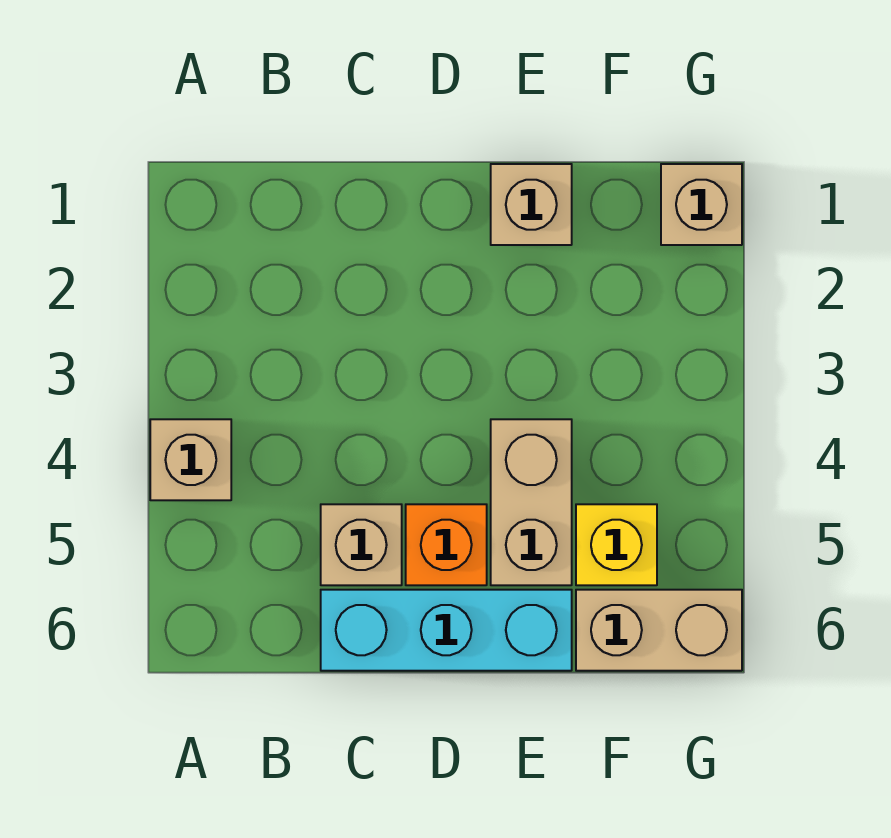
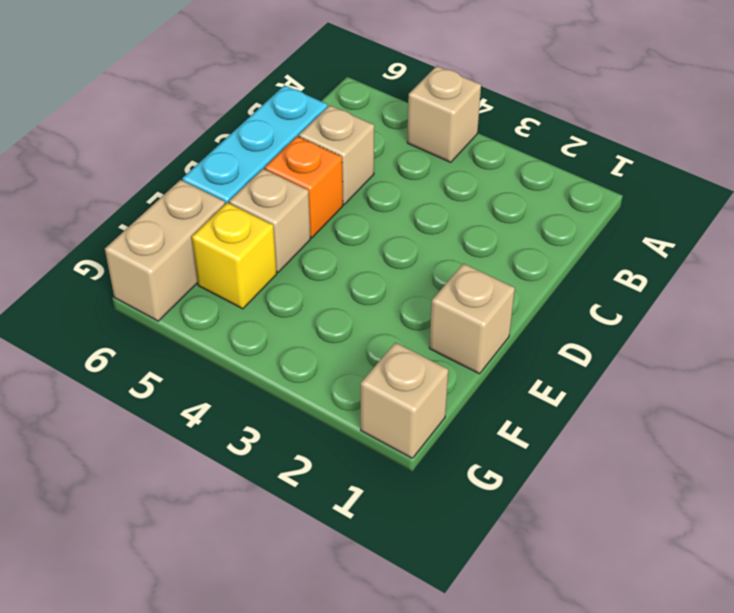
tan brick E4:E5 level 1 -> tan brick E5 level 1

